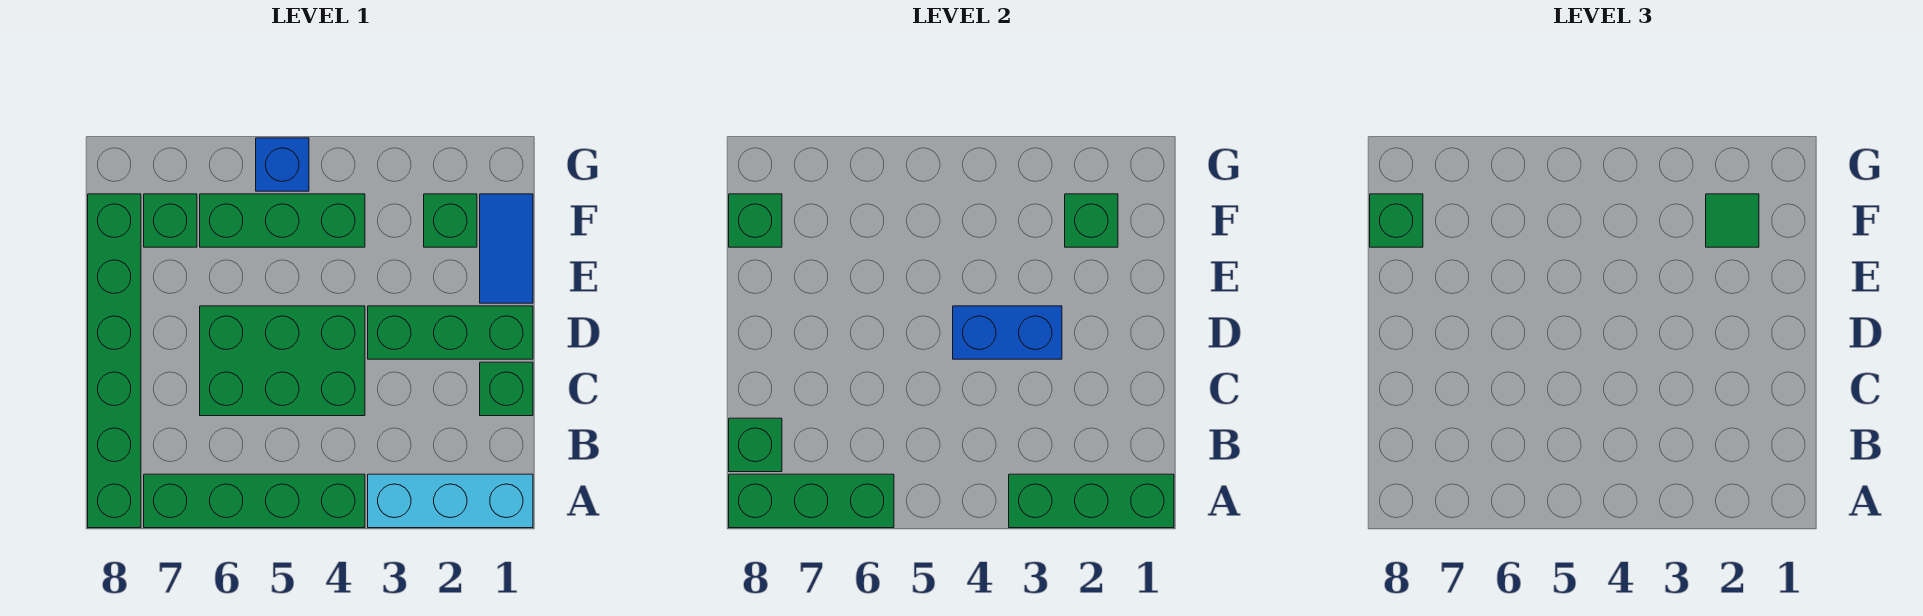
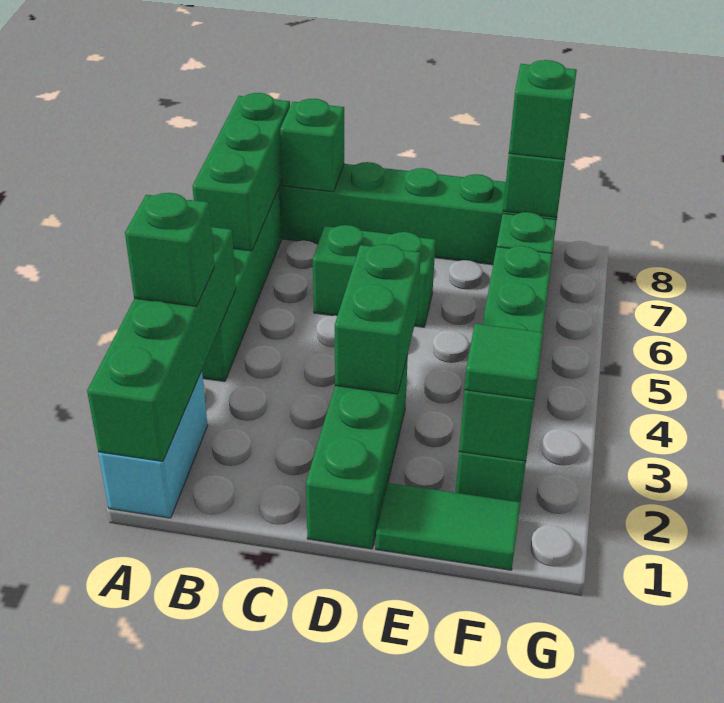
cyan brick A1:A3 level 1 -> cyan brick A1:A2 level 1
green brick A1:A3 level 2 -> green brick A1:A4 level 2
green brick C1 level 1 -> green brick A3 level 3
green brick C4:D6 level 1 -> green brick C6:D6 level 1
blue brick D3:D4 level 2 -> green brick D3:D4 level 2
blue tile E1:F1 level 1 -> green tile E1:F1 level 1
blue brick G5 level 1 -> none

